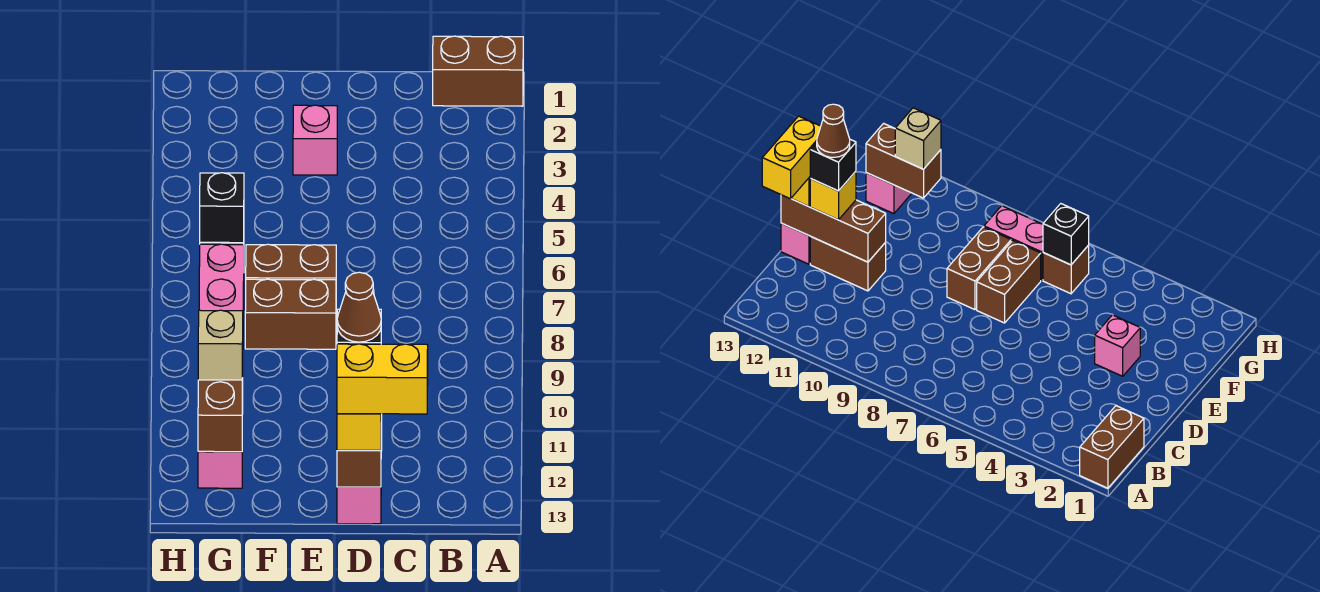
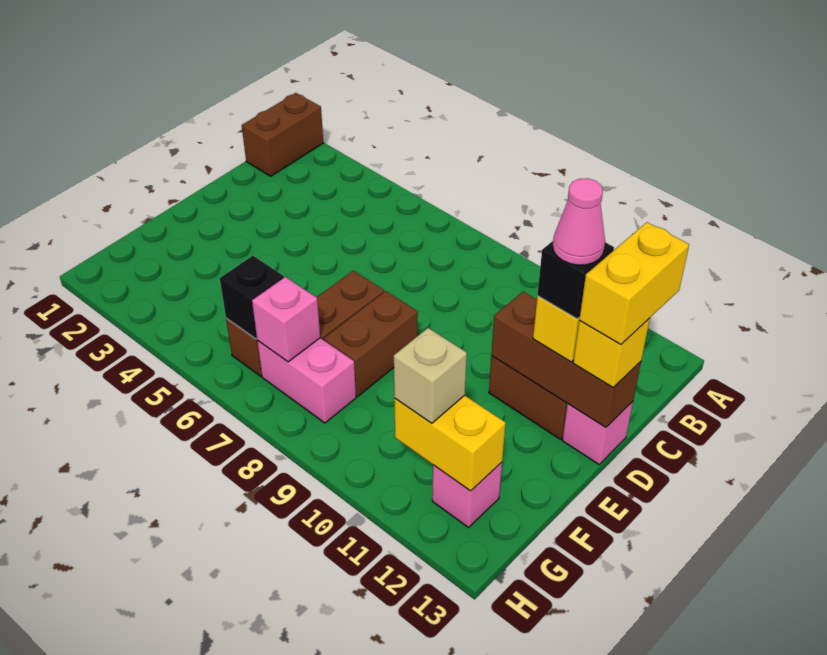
brown cone D12 level 5 -> pink cone D12 level 5
pink brick E3 level 1 -> pink brick G7 level 2
brown brick G11:G12 level 2 -> yellow brick G11:G12 level 2

